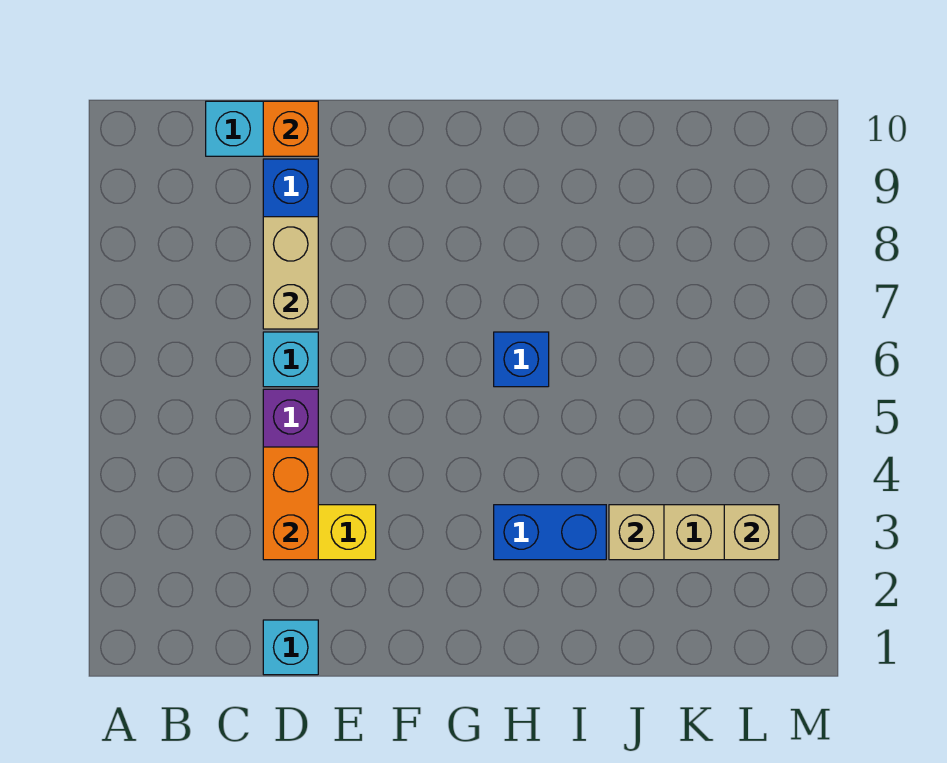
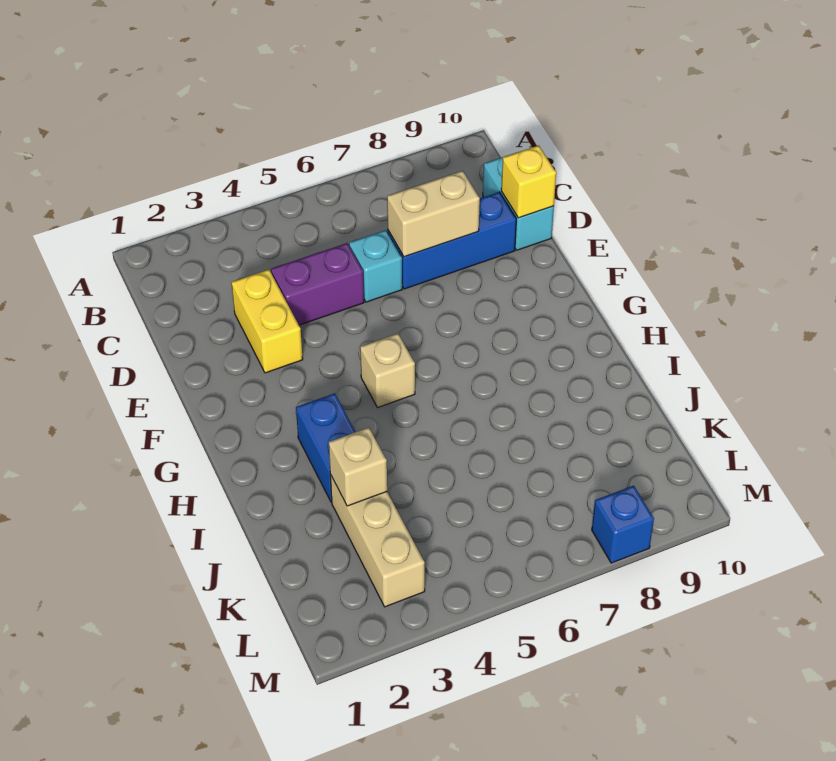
cyan brick D1 level 1 -> none
orange brick D3:D4 level 2 -> none
orange brick D10 level 2 -> yellow brick D10 level 2
blue brick H6 level 1 -> blue brick M8 level 1
tan brick L3 level 2 -> tan brick G5 level 1

